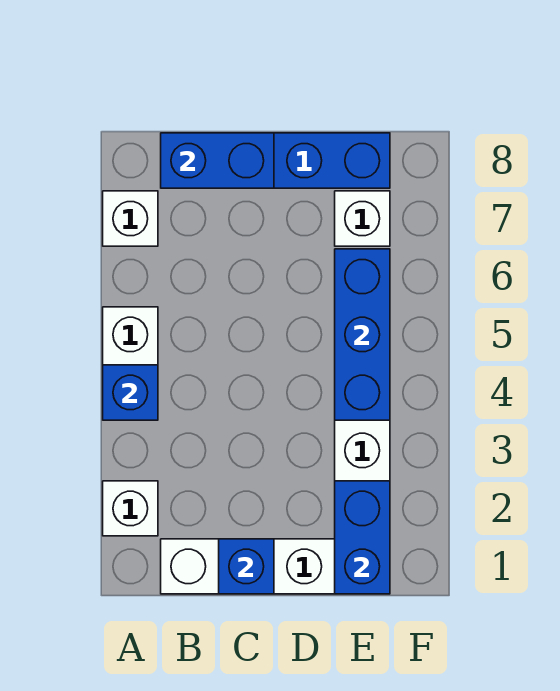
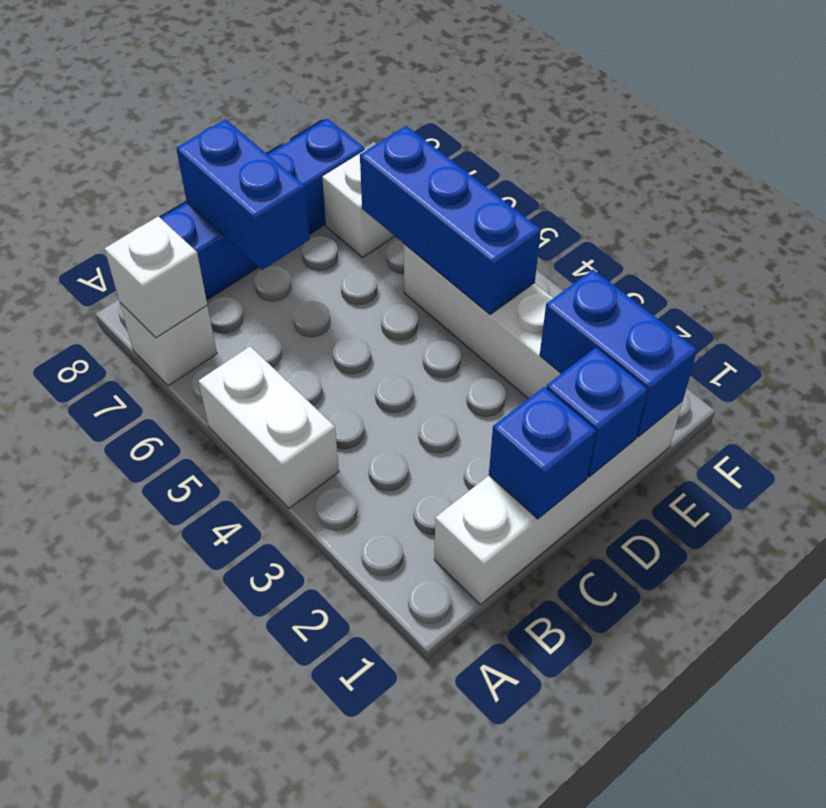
white brick A2 level 1 -> white brick A7 level 2
blue brick A4 level 2 -> blue brick D1 level 2
blue brick B8:C8 level 2 -> blue brick C7:C8 level 2

